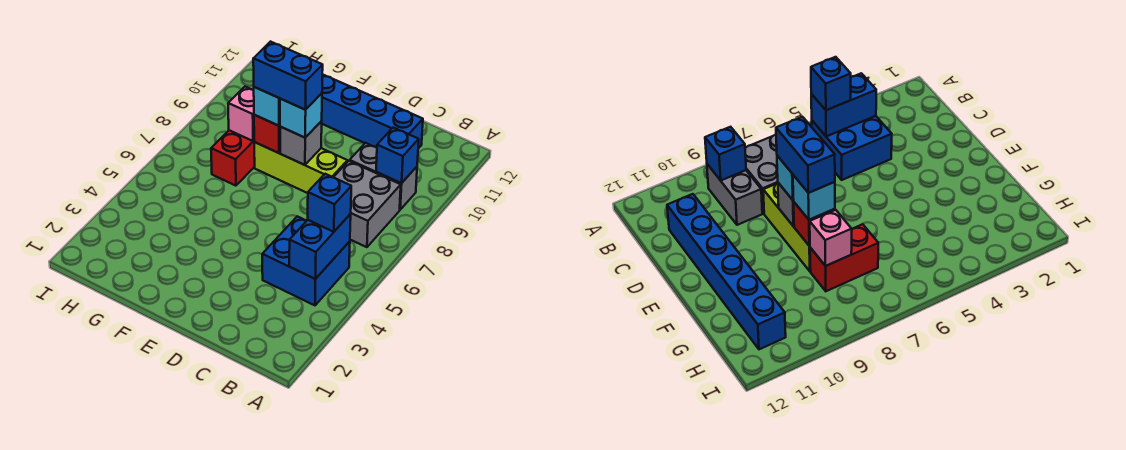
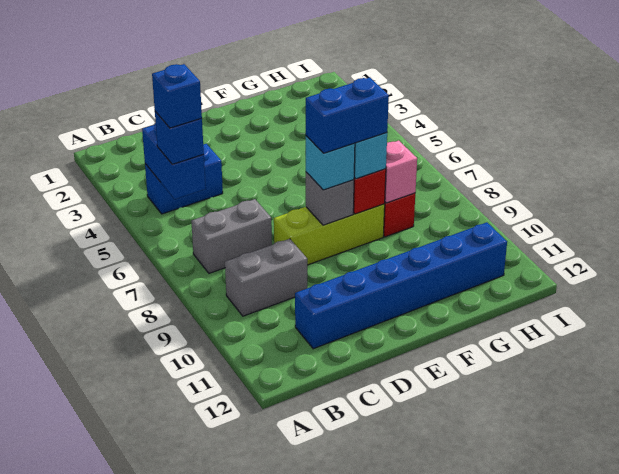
blue brick B4:C5 level 1 -> blue brick B4:C4 level 1
grey brick B7:C8 level 1 -> grey brick B7:C7 level 1
blue brick B9 level 2 -> blue brick B5 level 4

